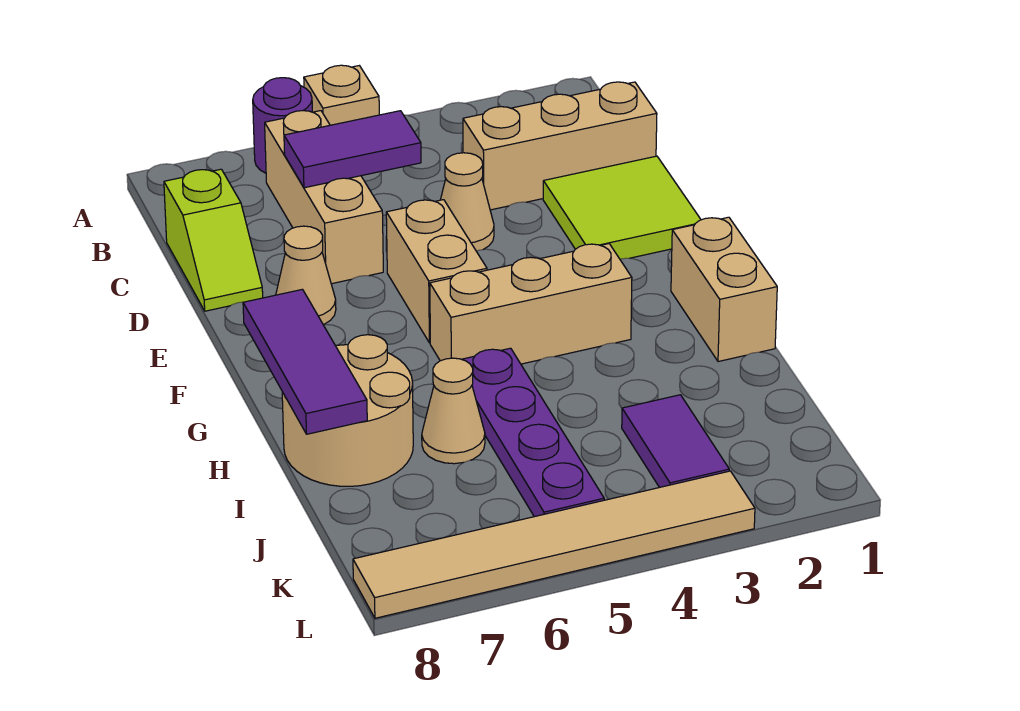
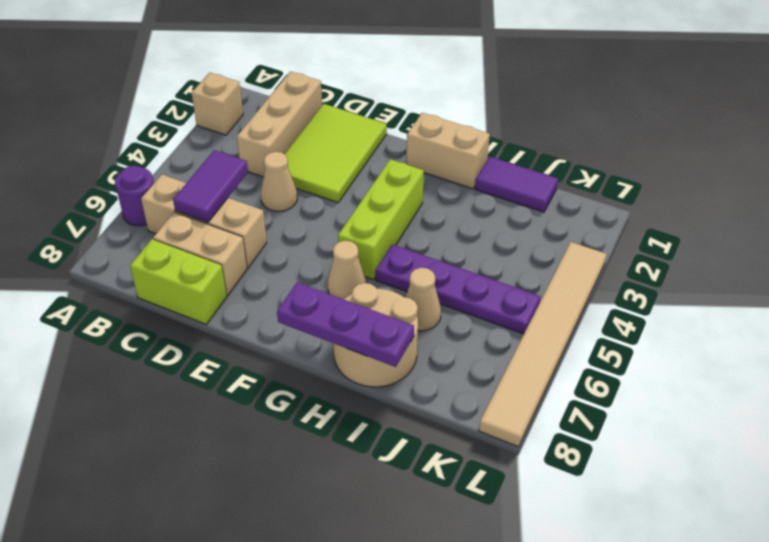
tan brick A5 level 1 -> tan brick A2 level 1
lime slope C8:D8 level 1 top C -> lime brick C8:D8 level 1
lime tile D1:E2 level 1 -> lime tile D1:E3 level 1
tan brick E5:F5 level 1 -> tan brick C7:D7 level 1
tan cone E7 level 1 -> tan cone G6 level 1
tan brick G3:G5 level 1 -> lime brick G3:G5 level 1
purple tile G8:I8 level 2 -> purple plate G8:I8 level 2
purple tile J3:K3 level 1 -> purple tile I1:J1 level 1

